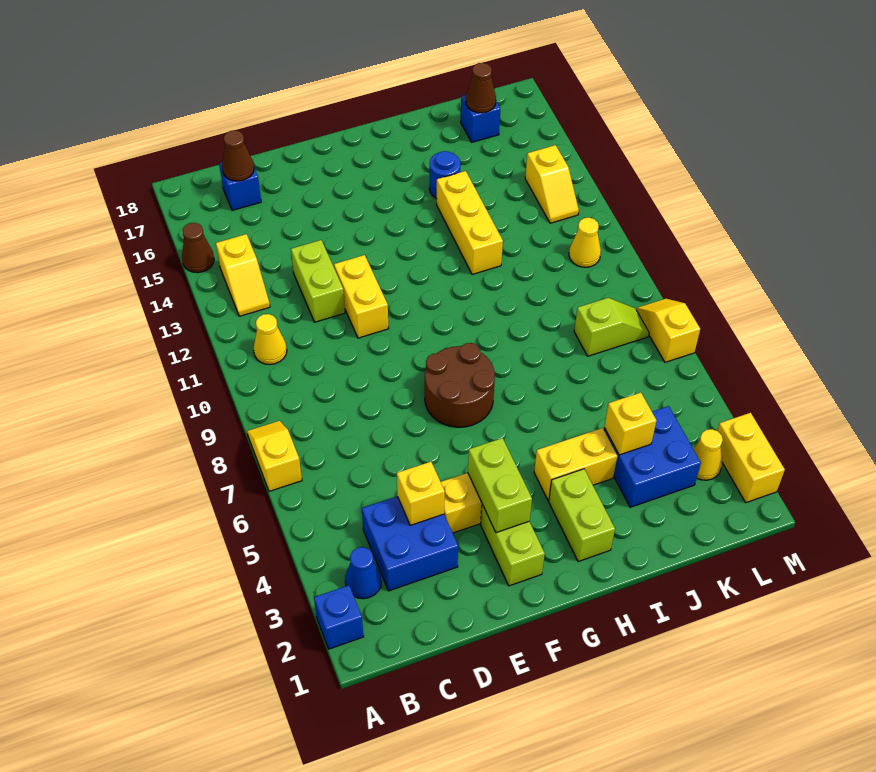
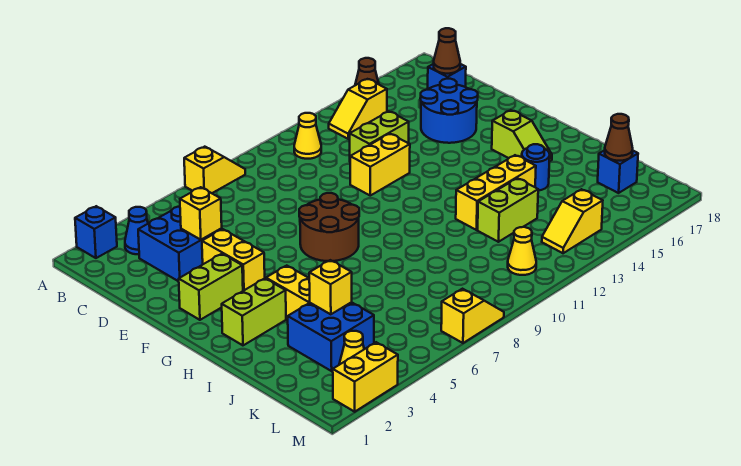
none -> blue round brick D15:E16 level 1
lime brick F3:F4 level 2 -> lime brick J12:J13 level 1
lime slope K8:L8 level 1 top K -> lime slope G16:H16 level 1 top G

